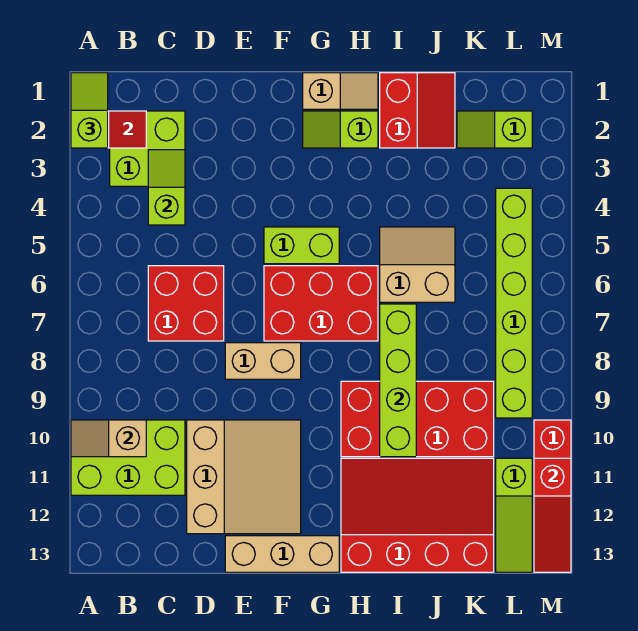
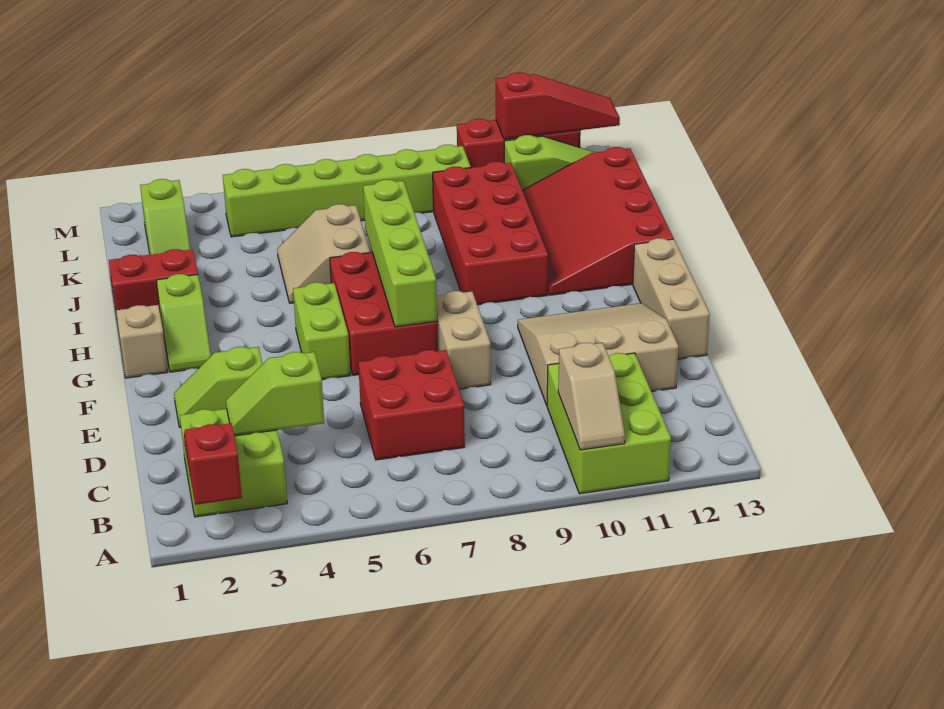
lime slope A1:A2 level 3 top 2 -> lime slope E2:E3 level 1 top 3
lime brick I7:I10 level 2 -> lime brick F7:I7 level 2

